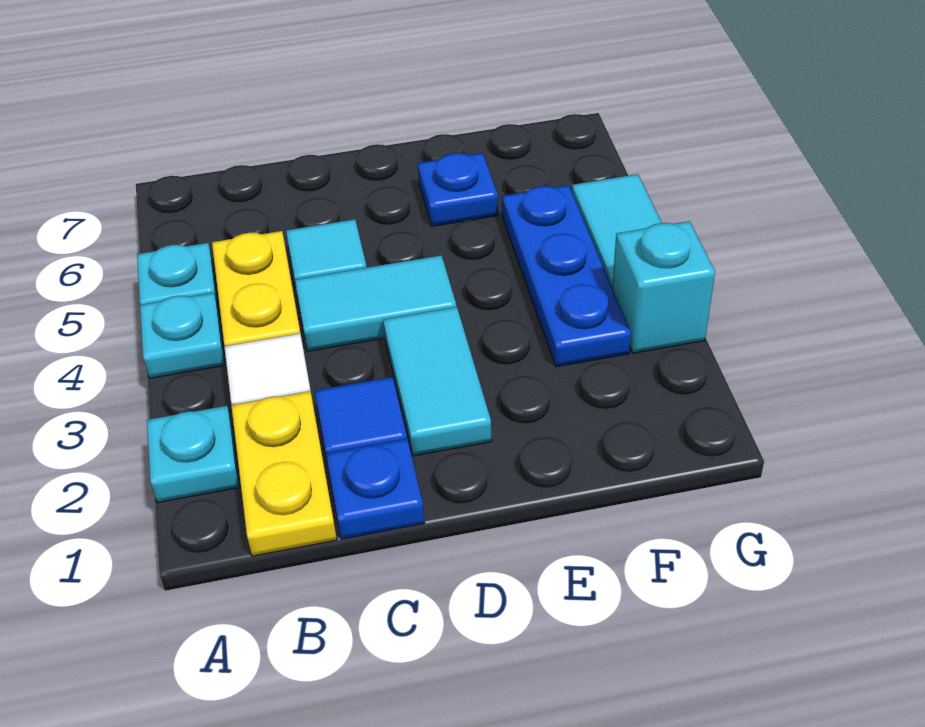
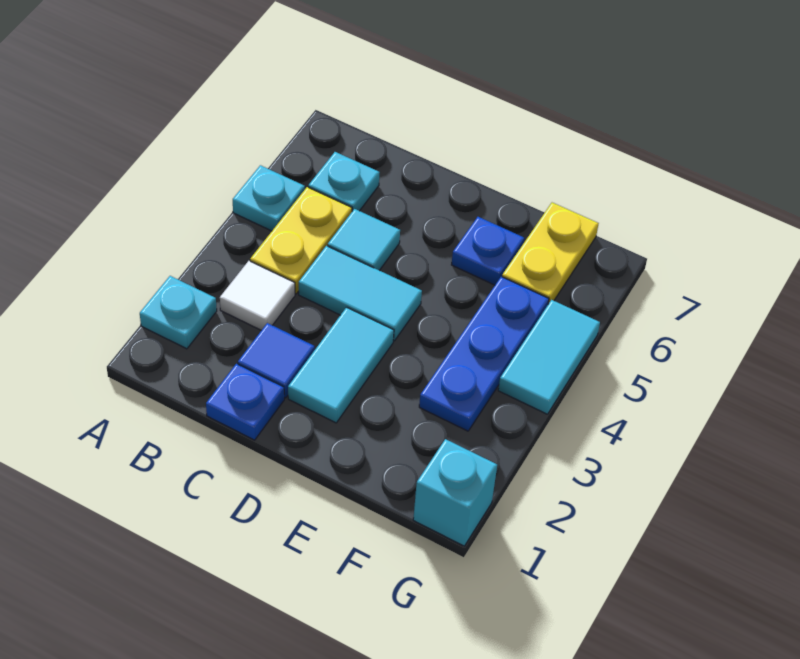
cyan plate A4 level 1 -> cyan plate B6 level 1
yellow plate B1:B2 level 1 -> yellow plate F6:F7 level 1
cyan brick G3 level 1 -> cyan brick G1 level 1

